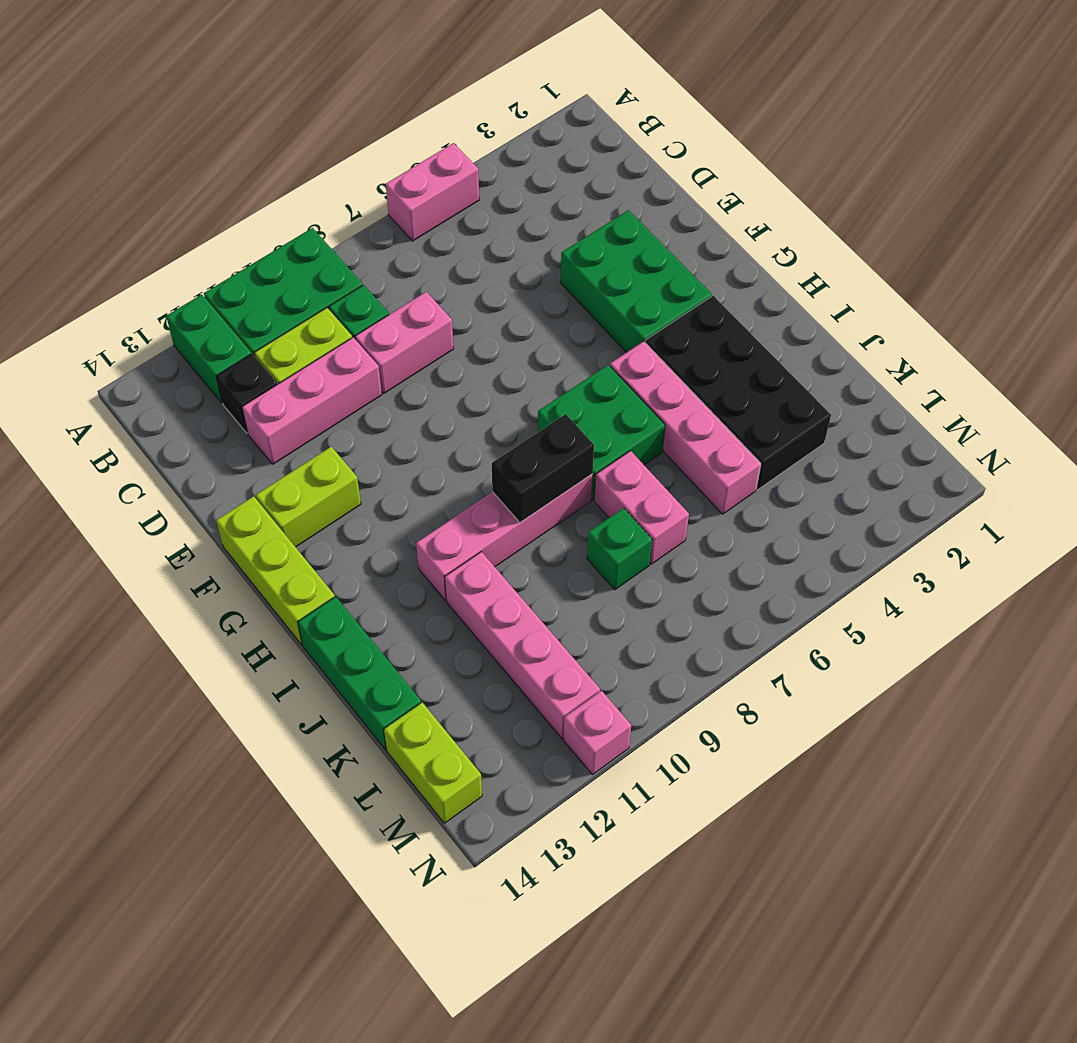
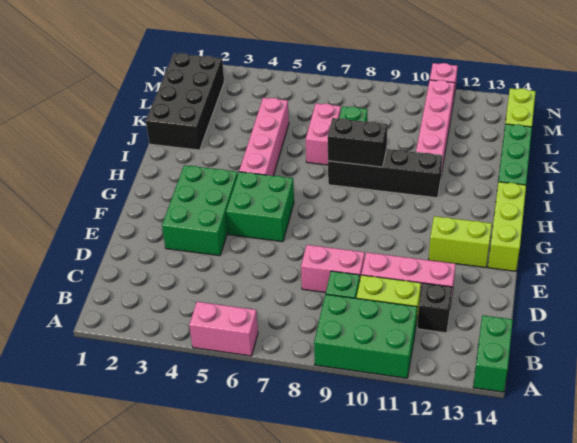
green brick A12:B12 level 1 -> green brick A14:B14 level 1
black brick H3:K4 level 1 -> black brick J1:M2 level 1
green brick H6:I7 level 1 -> green brick F5:G6 level 1
pink brick I8:I11 level 1 -> black brick I8:I11 level 1

